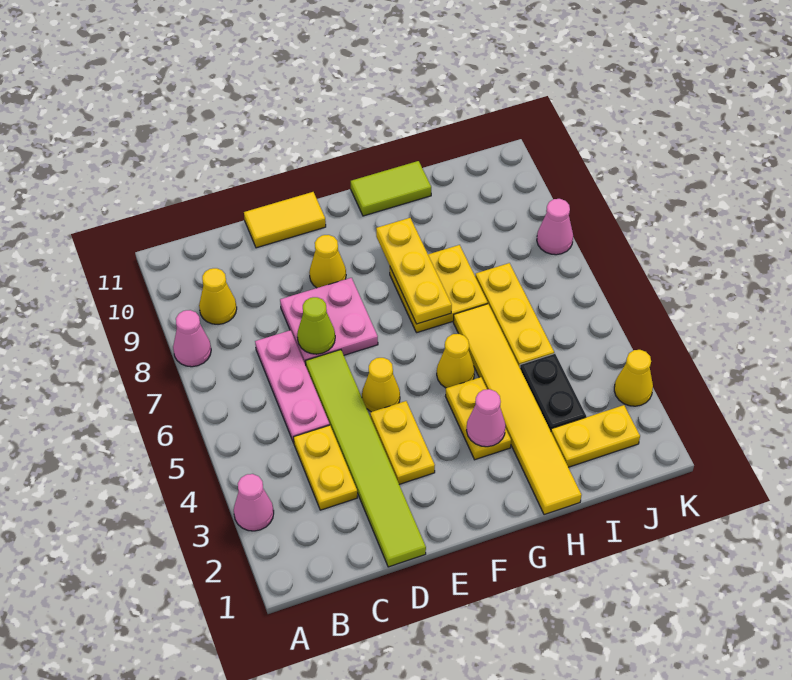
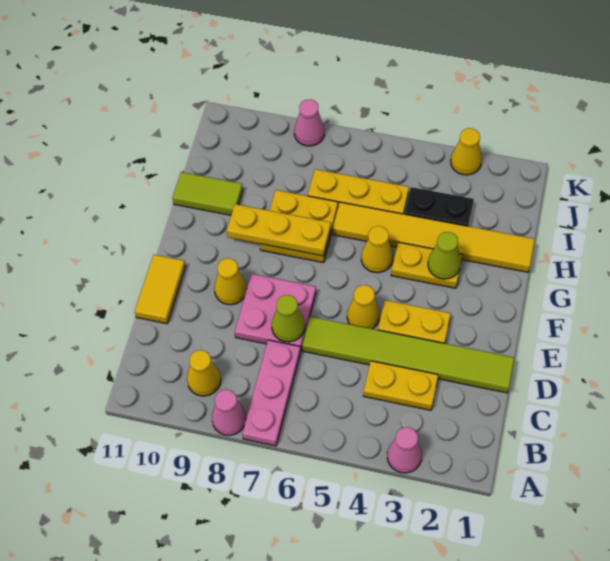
pink plate C5:C7 level 1 -> pink plate A7:C7 level 1
pink cone G3 level 2 -> lime cone G3 level 2
lime tile G11:H11 level 1 -> lime tile H10:H11 level 1
yellow plate I2:J2 level 1 -> none

